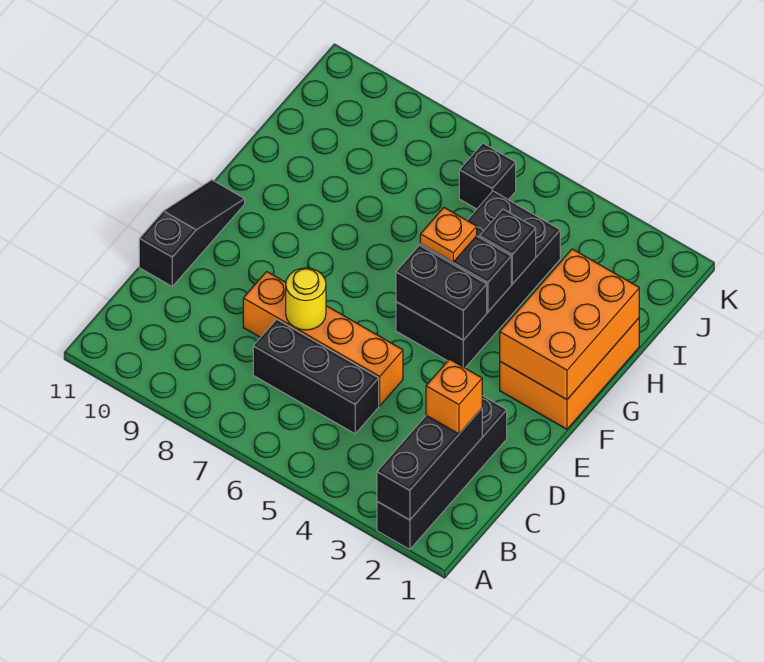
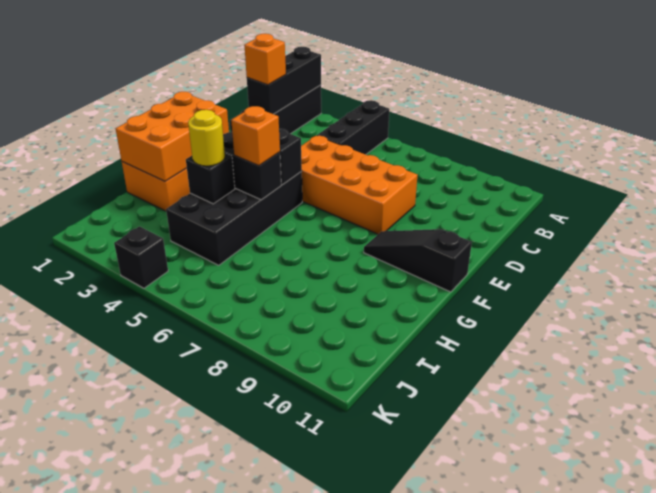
black brick C5:C7 level 1 -> black brick A5:C5 level 1
orange brick D5:D8 level 1 -> orange brick D5:E8 level 1
yellow round brick D7 level 2 -> yellow round brick H4 level 3
black slope D11:F11 level 1 top D -> black slope F9:F11 level 1 top 11
orange plate G5 level 3 -> orange brick G5 level 3
black brick J6 level 1 -> black brick K4 level 1

